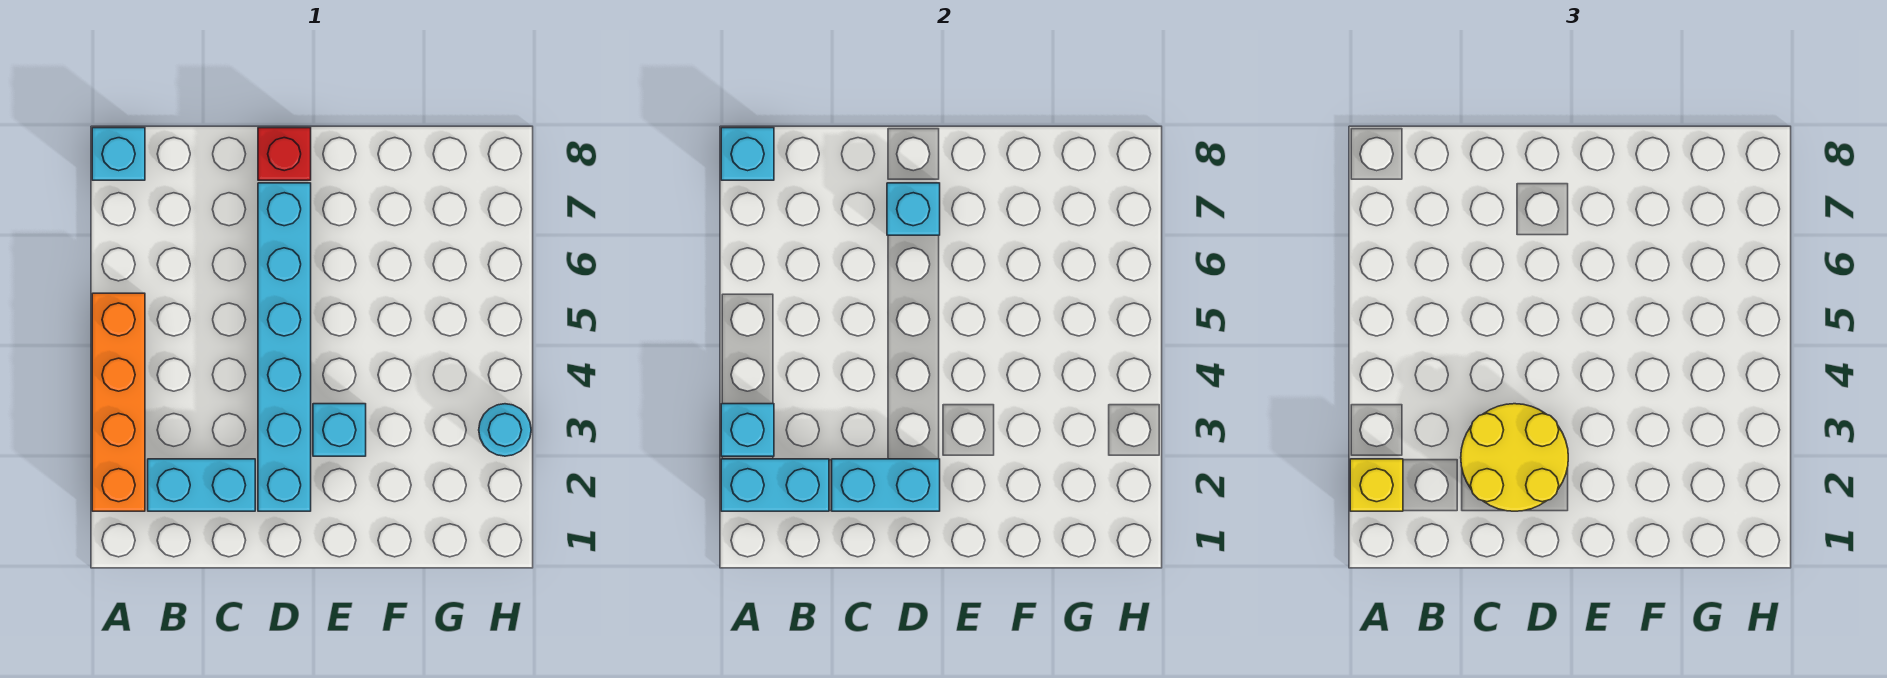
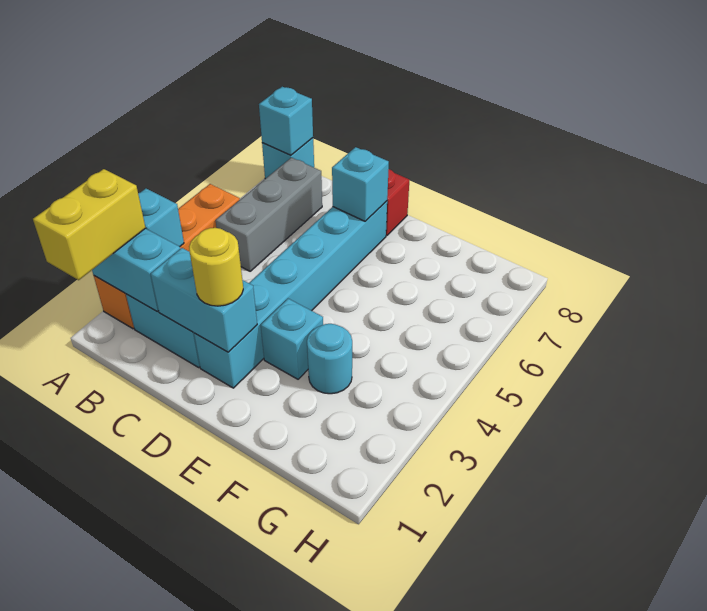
yellow brick A2 level 3 -> yellow brick A1:A2 level 3
none -> grey brick B5:B7 level 1
yellow round brick C2:D3 level 3 -> yellow round brick D2 level 3
cyan round brick H3 level 1 -> cyan round brick F3 level 1

